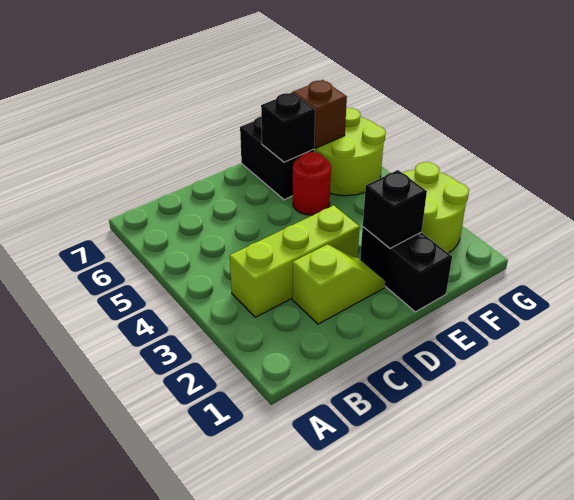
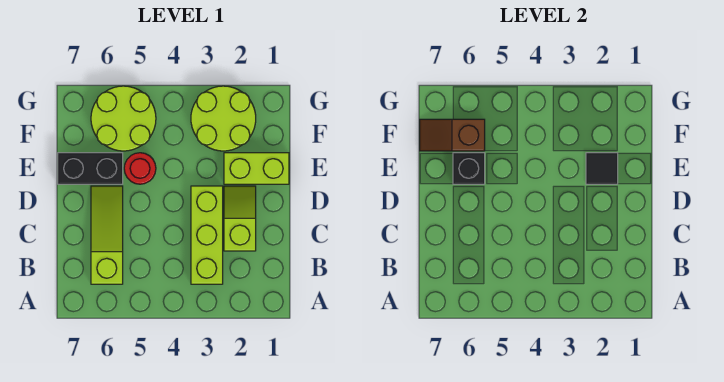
none -> lime slope B6:D6 level 1 top B
black brick E1:E2 level 1 -> lime brick E1:E2 level 1
black brick E2 level 2 -> black tile E2 level 2

